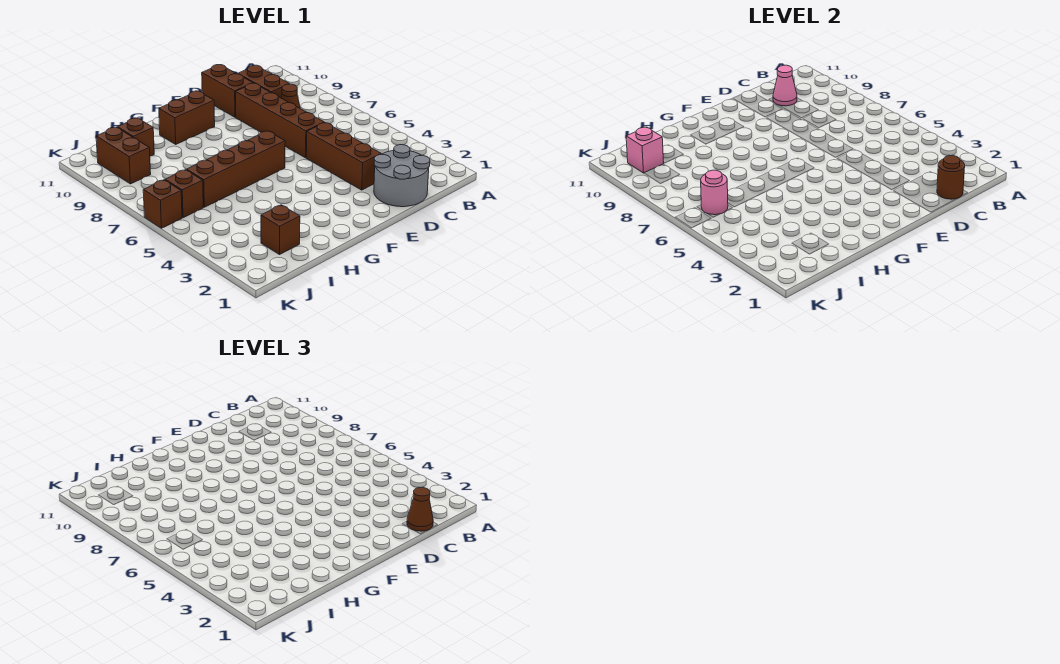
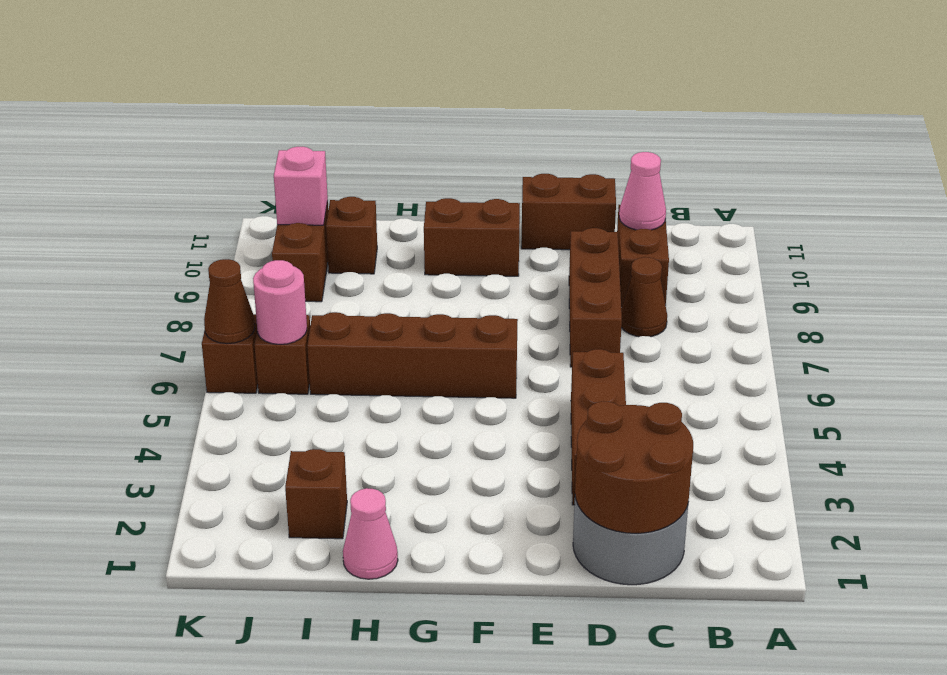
brown round brick C1 level 2 -> brown round brick C1:D2 level 2
brown cone C1 level 3 -> brown cone K6 level 2
brown brick D6:D9 level 1 -> brown brick D7:D9 level 1
brown brick D10:D11 level 1 -> brown brick D11:E11 level 1
none -> pink cone H1 level 1

